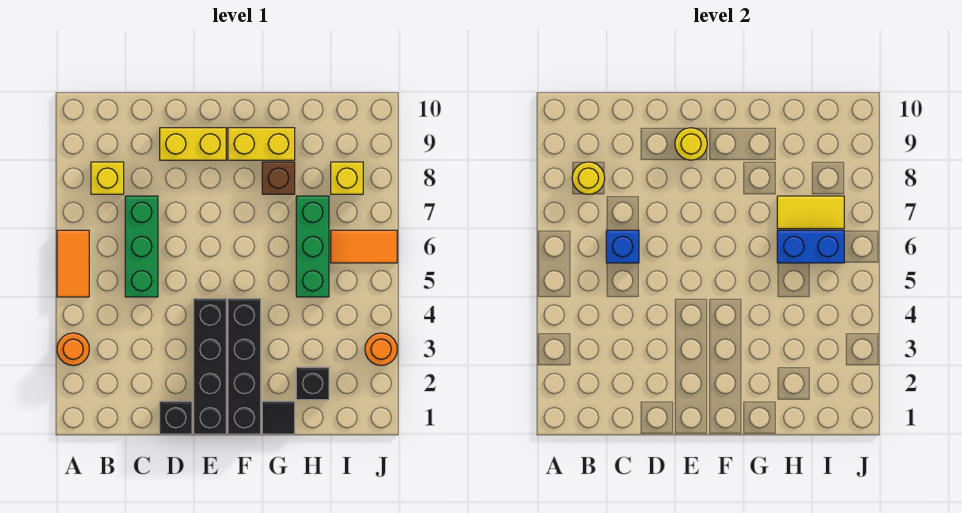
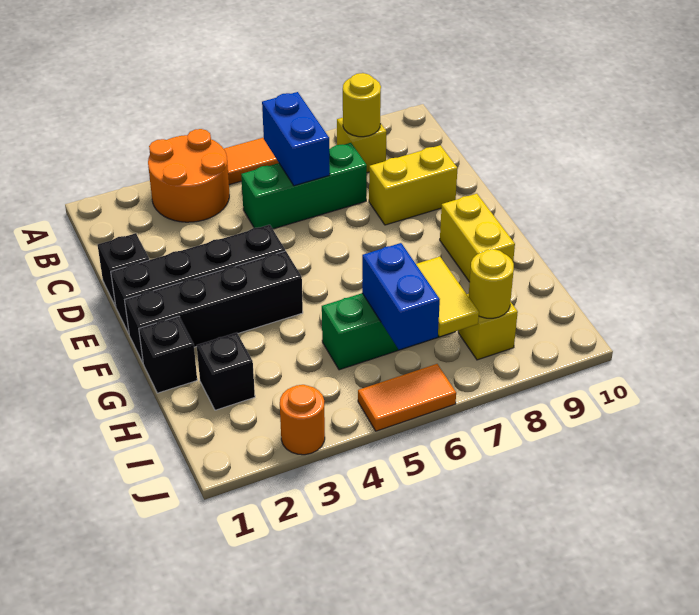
orange round brick A3 level 1 -> orange round brick A3:B4 level 1
blue brick C6 level 2 -> blue brick B6:C6 level 2
yellow brick D9:E9 level 1 -> yellow brick D8:D9 level 1
yellow round brick E9 level 2 -> yellow round brick I8 level 2
black tile G1 level 1 -> black brick G1 level 1
brown brick G8 level 1 -> none
orange tile I6:J6 level 1 -> orange tile J5:J6 level 1

